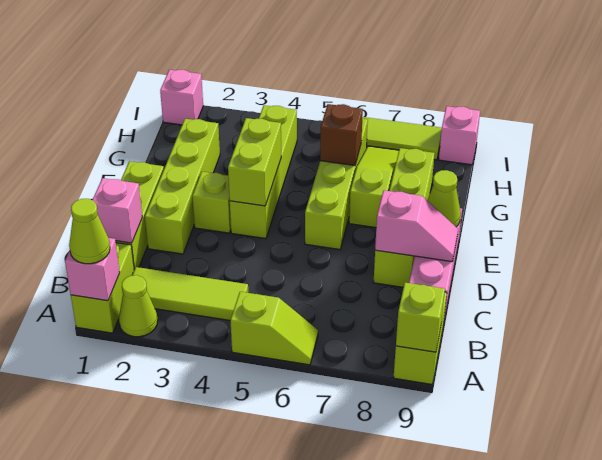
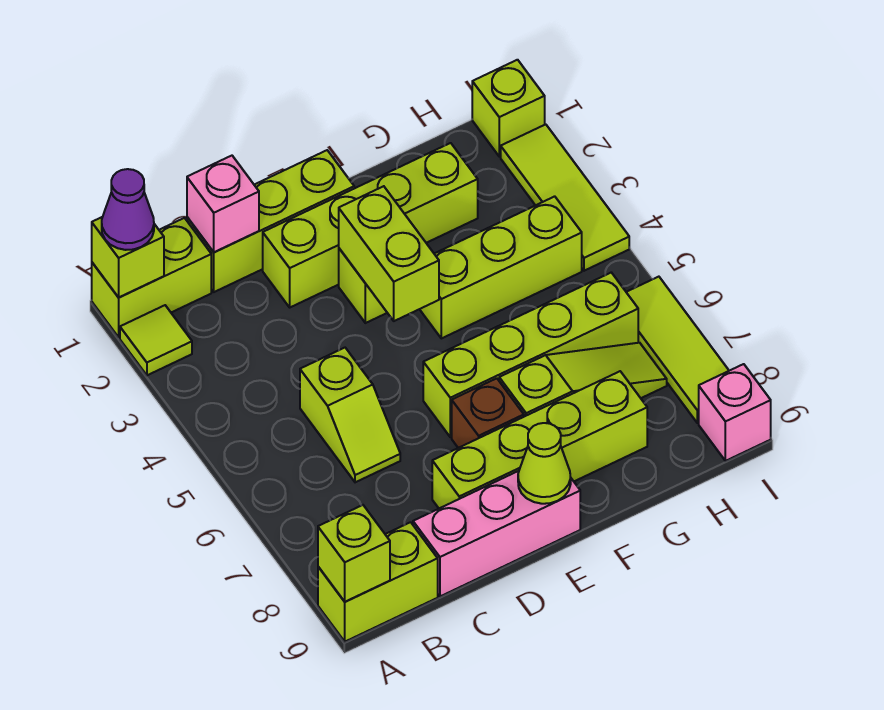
pink brick A1 level 2 -> lime brick A1 level 2
lime cone A1 level 3 -> purple cone A1 level 3
lime cone A2 level 1 -> lime tile A2 level 1
lime slope A5:A6 level 1 top 5 -> lime slope C5:C6 level 1 top 5
lime tile B2:B4 level 1 -> lime tile I2:I4 level 1
pink slope D8:D9 level 2 top 8 -> none
lime brick E4:H4 level 1 -> lime brick F4:H4 level 1
lime brick E4:F4 level 2 -> lime brick E3:E4 level 2
brown brick G6 level 2 -> brown brick E7 level 1
pink brick I1 level 1 -> lime brick I1 level 1

